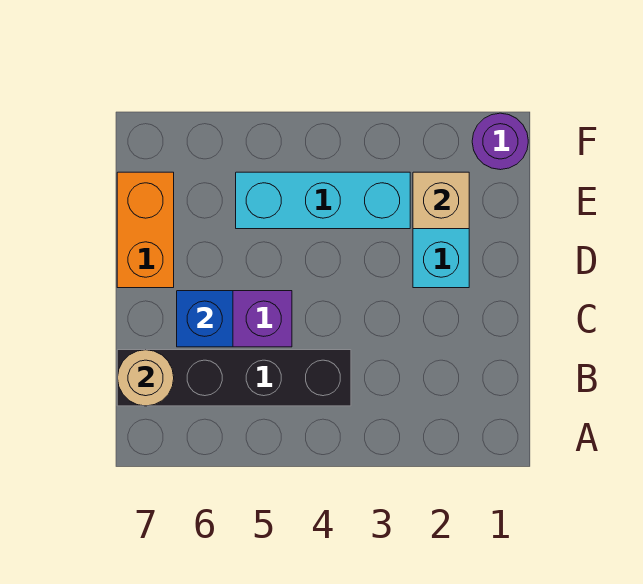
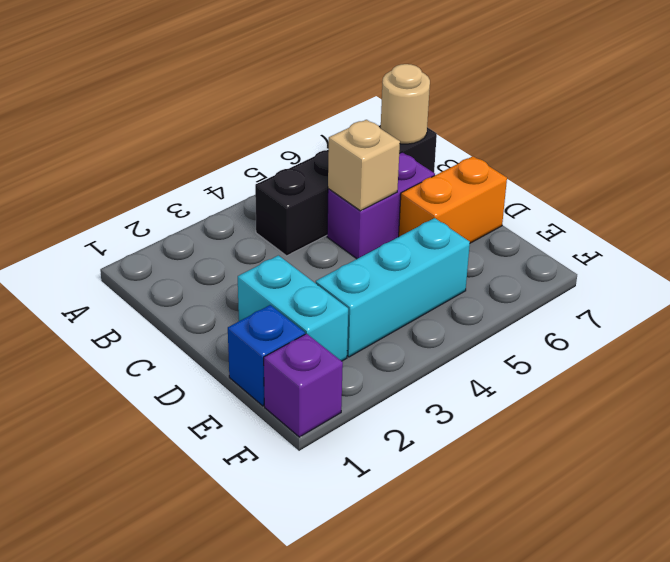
blue brick C6 level 2 -> blue brick E1 level 1
orange brick D7:E7 level 1 -> orange brick D6:D7 level 1
tan brick E2 level 2 -> tan brick C5 level 2
purple round brick F1 level 1 -> purple brick F1 level 1

